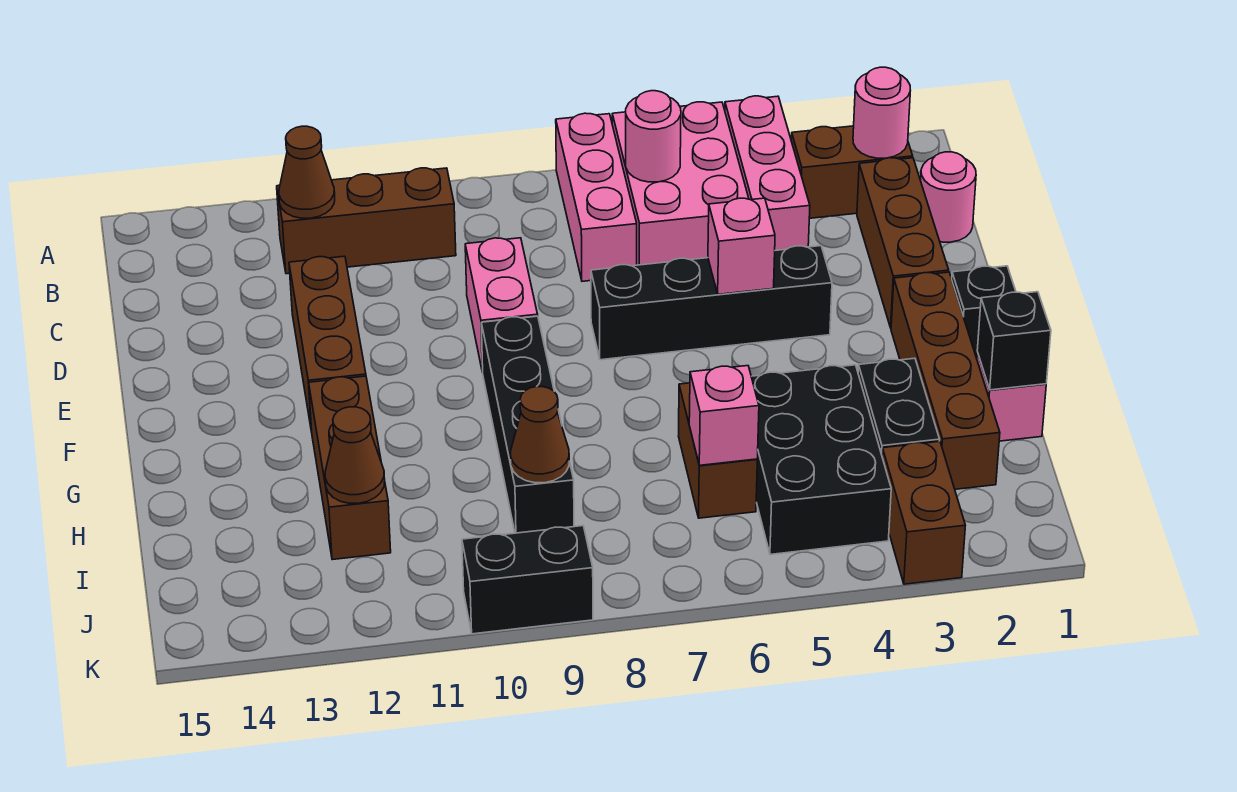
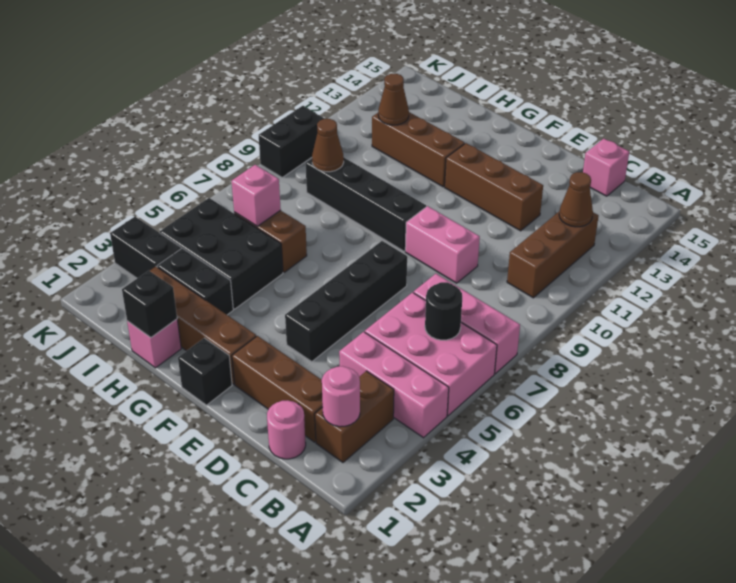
pink round brick B6 level 2 -> black round brick B6 level 2
pink brick E5 level 2 -> pink brick C15 level 1
brown brick J3:K3 level 1 -> black brick J3:K3 level 1

